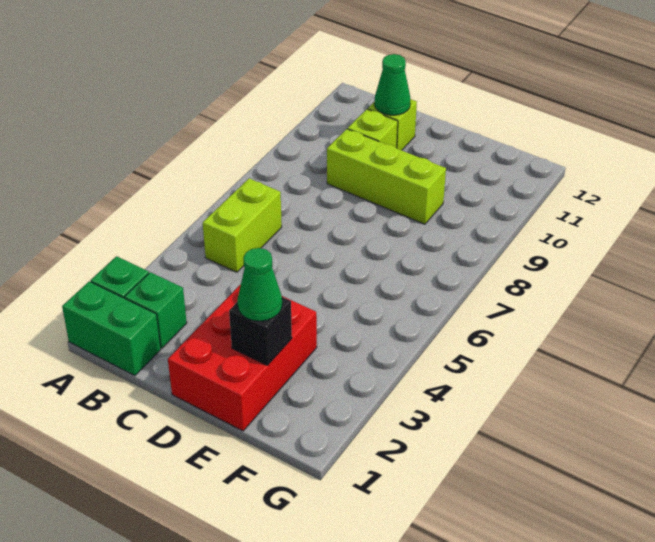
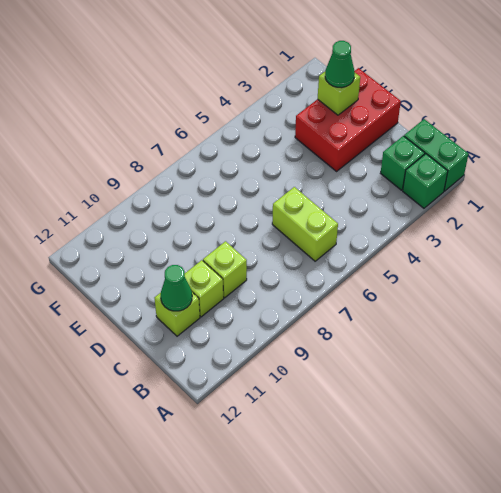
lime brick B5:B6 level 1 -> lime brick B6:C6 level 1
lime brick C9:E9 level 1 -> lime brick C9 level 1
black brick E2 level 2 -> lime brick E2 level 2

